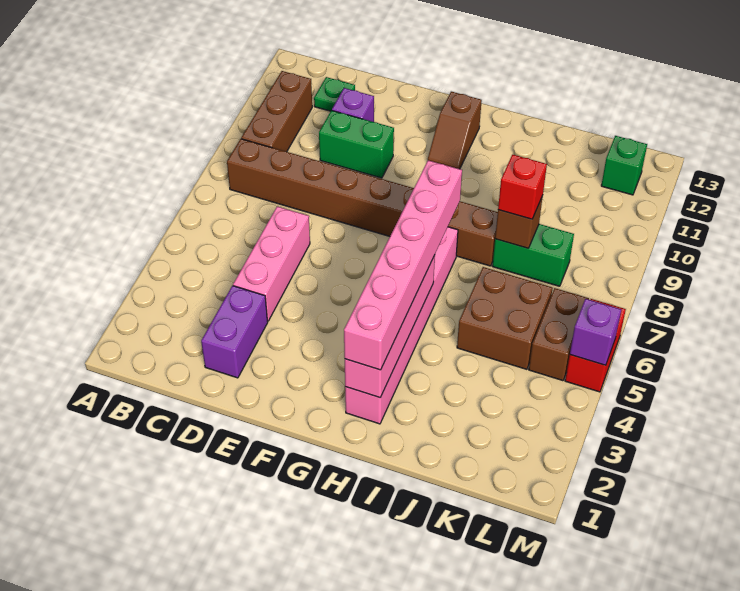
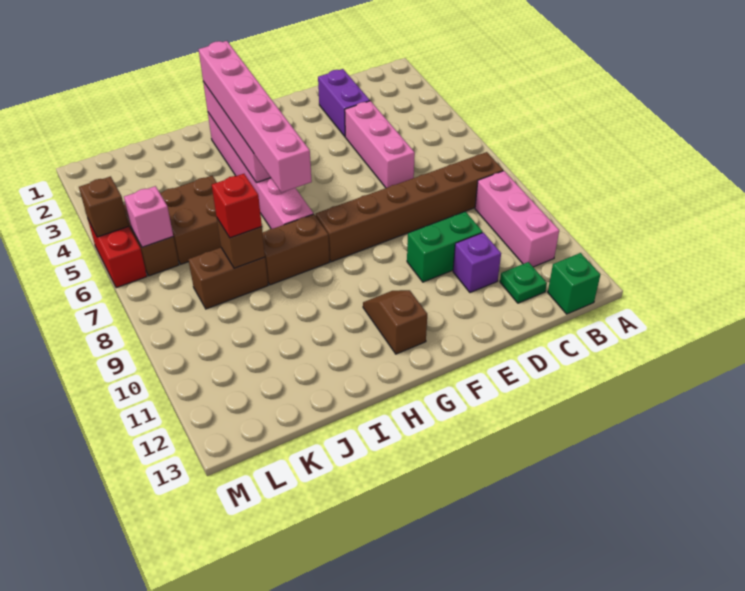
brown brick B9:B11 level 1 -> pink brick B9:B11 level 1
green brick J8:K8 level 1 -> brown brick J8:K8 level 1
none -> pink brick L6 level 2
green brick L12 level 1 -> green brick B13 level 1
purple brick M5 level 2 -> brown brick M5 level 2

